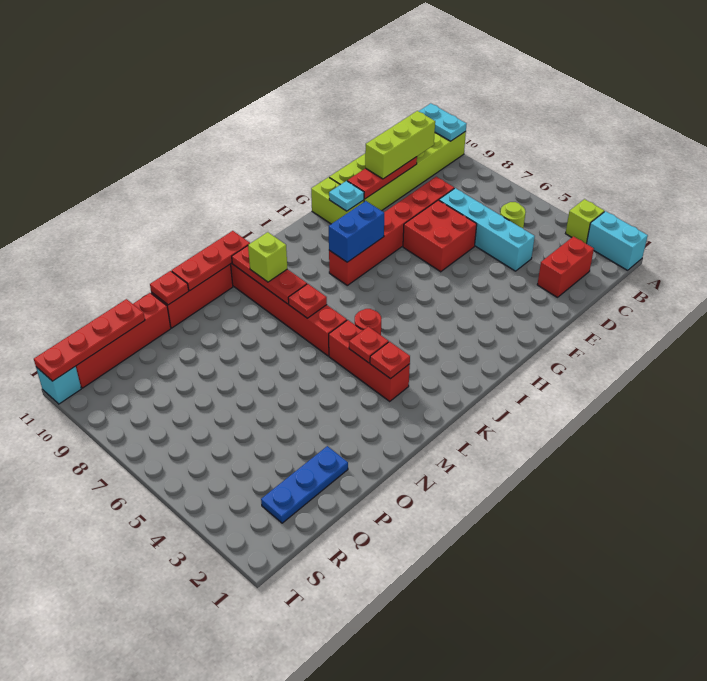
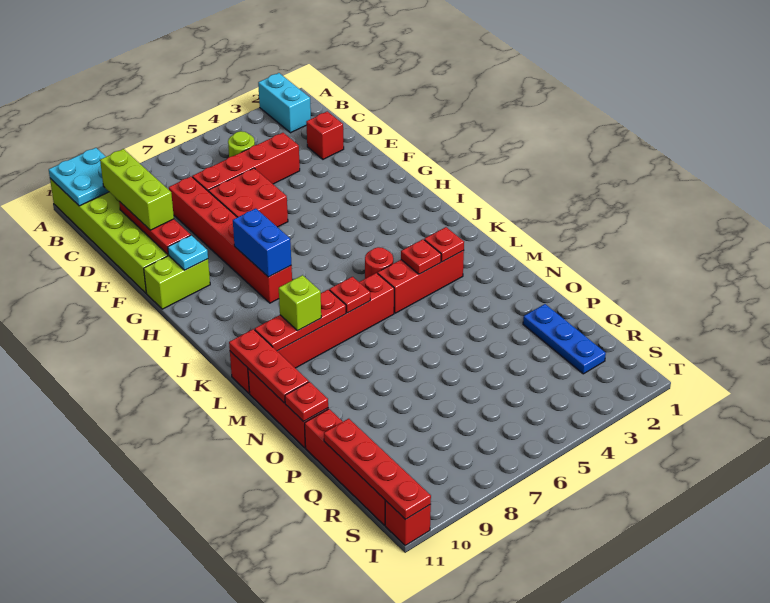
cyan brick A1:A2 level 1 -> cyan brick A2:B2 level 1
lime brick A3 level 1 -> none
cyan plate A10:A11 level 2 -> cyan plate A10:B11 level 2
red brick C2:D2 level 1 -> red brick D2 level 1
cyan brick D4:D7 level 1 -> red brick D4:D7 level 1
cyan brick T11 level 1 -> red brick T11 level 1

